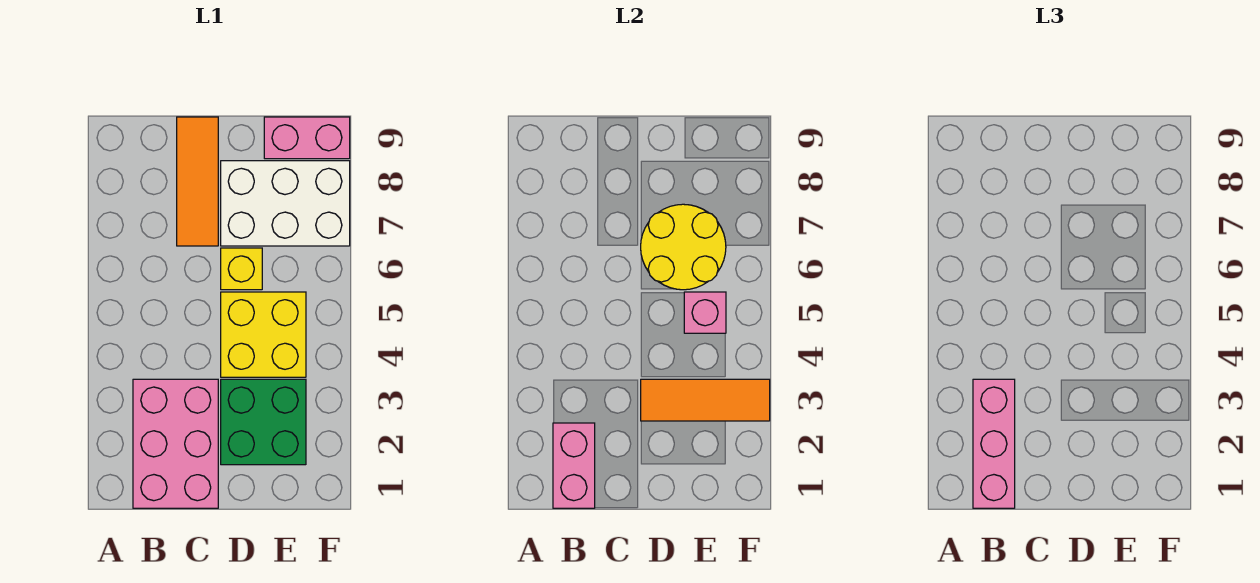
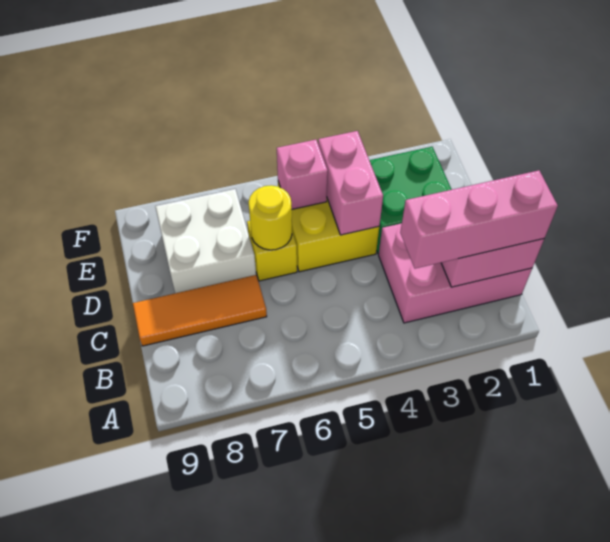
orange tile D3:F3 level 2 -> none
yellow round brick D6:E7 level 2 -> yellow round brick D6 level 2
white brick D7:F8 level 1 -> white brick D7:E8 level 1
pink brick E9:F9 level 1 -> pink brick D4:E4 level 2

